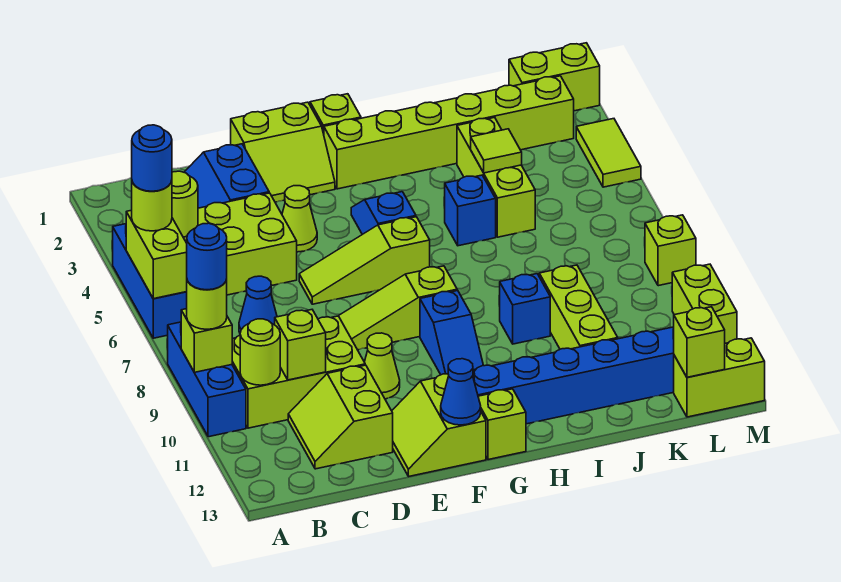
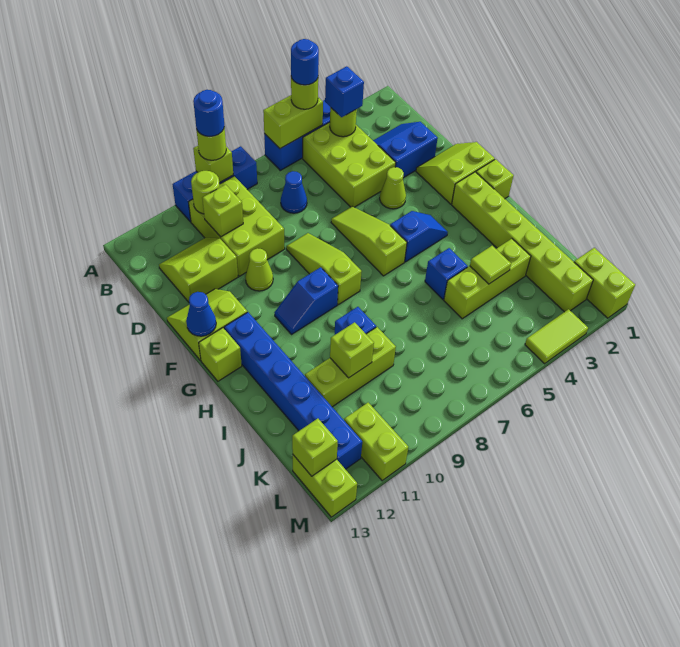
none -> blue brick B4 level 3
lime slope E1:F2 level 1 top 1 -> lime slope E1:F2 level 1 top F
lime brick M8 level 1 -> lime brick J10 level 2
lime brick M10:M11 level 1 -> lime brick L11:M11 level 1

